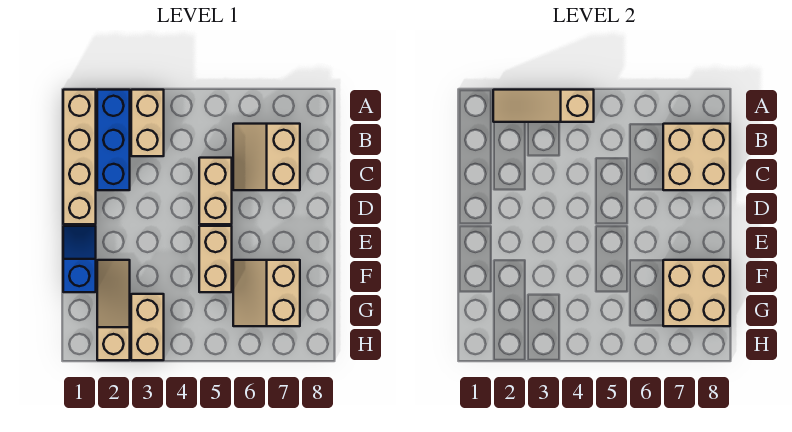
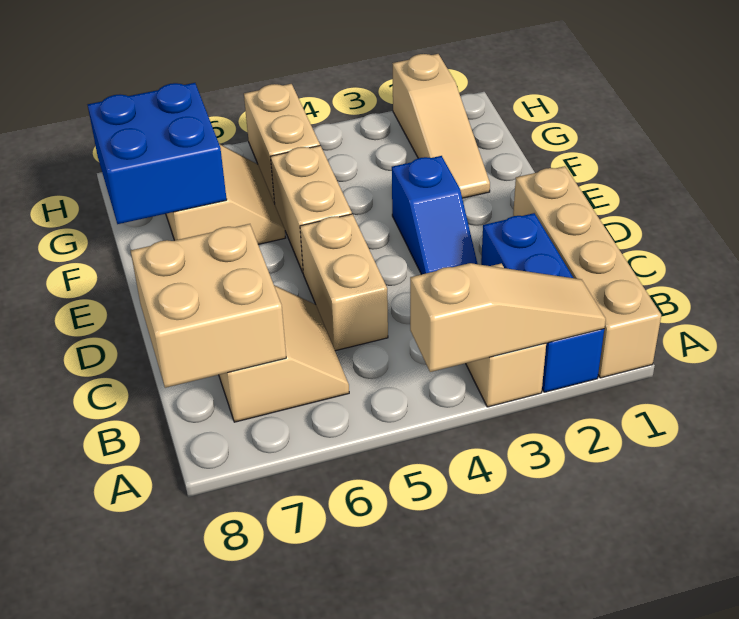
blue slope E1:F1 level 1 top F -> blue slope D3:E3 level 1 top E
tan brick F7:G8 level 2 -> blue brick F7:G8 level 2
tan brick G3:H3 level 1 -> tan brick G5:H5 level 1

